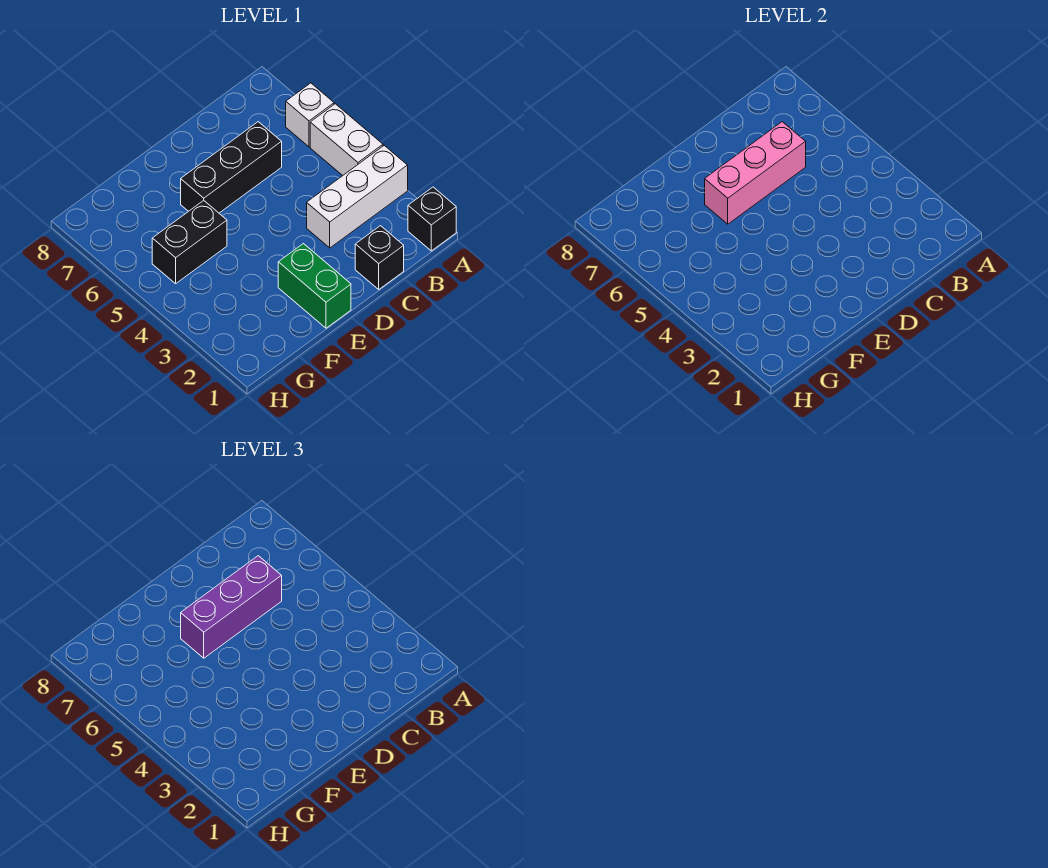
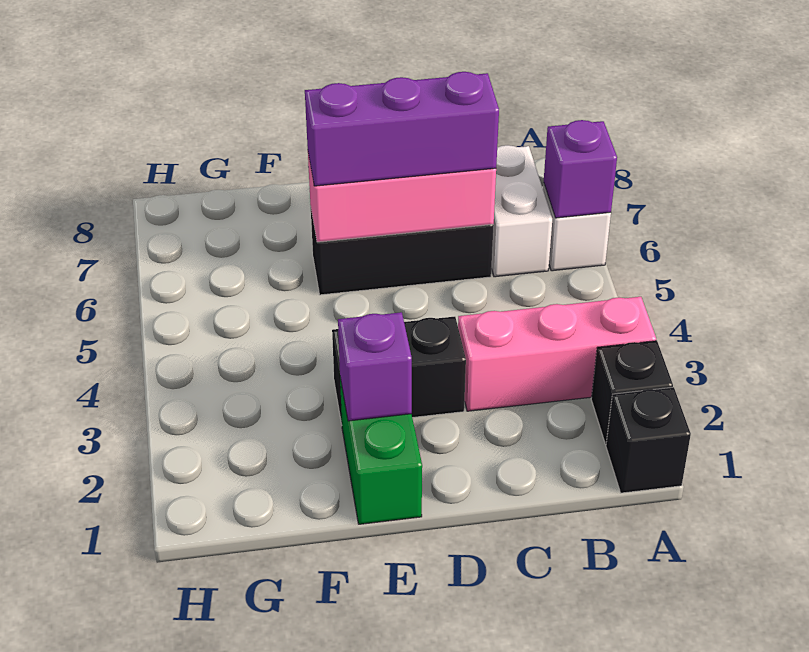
white brick A3:C3 level 1 -> pink brick A3:C3 level 1
white brick A4:A5 level 1 -> white brick B6:B7 level 1
none -> purple brick A6 level 2
black brick C1 level 1 -> black brick A2 level 1
none -> purple brick E2 level 2
black brick F5:G5 level 1 -> black brick D3:E3 level 1

